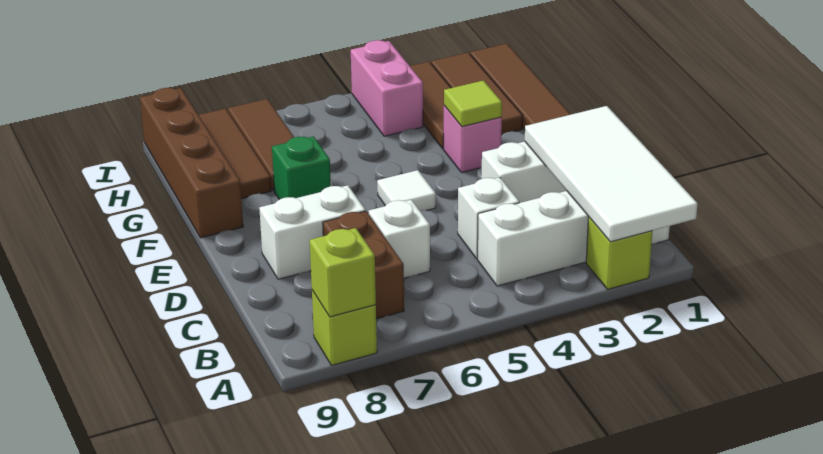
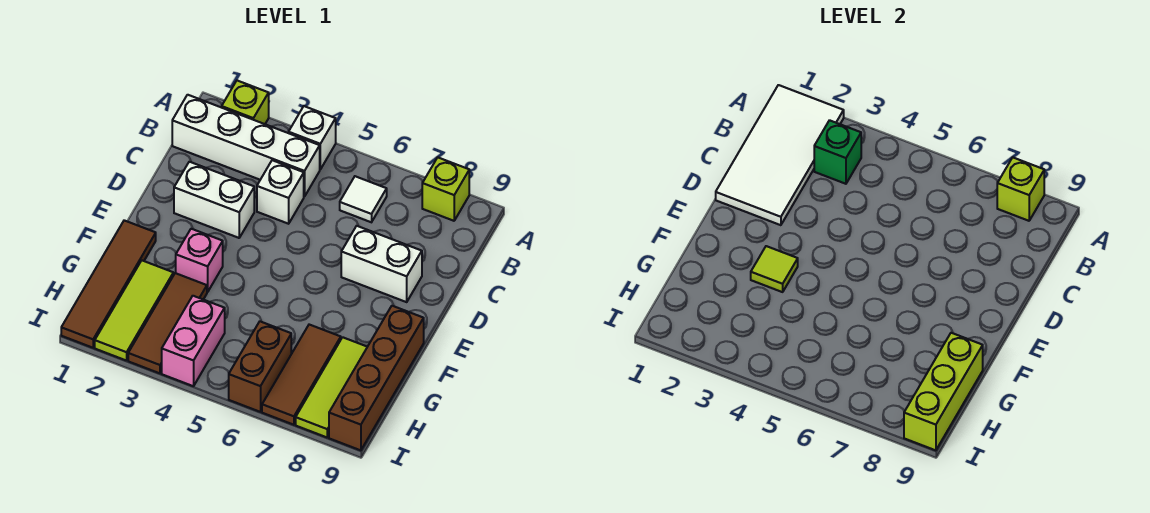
brown brick B7:C7 level 1 -> brown brick H6:I6 level 1
white brick C6 level 1 -> white brick A4 level 1
white tile E5 level 1 -> white tile B6 level 1
green brick F7 level 1 -> green brick B3 level 2
brown tile G2:I2 level 1 -> lime tile G2:I2 level 1
brown tile G8:I8 level 1 -> lime tile G8:I8 level 1
none -> lime brick G9:I9 level 2

